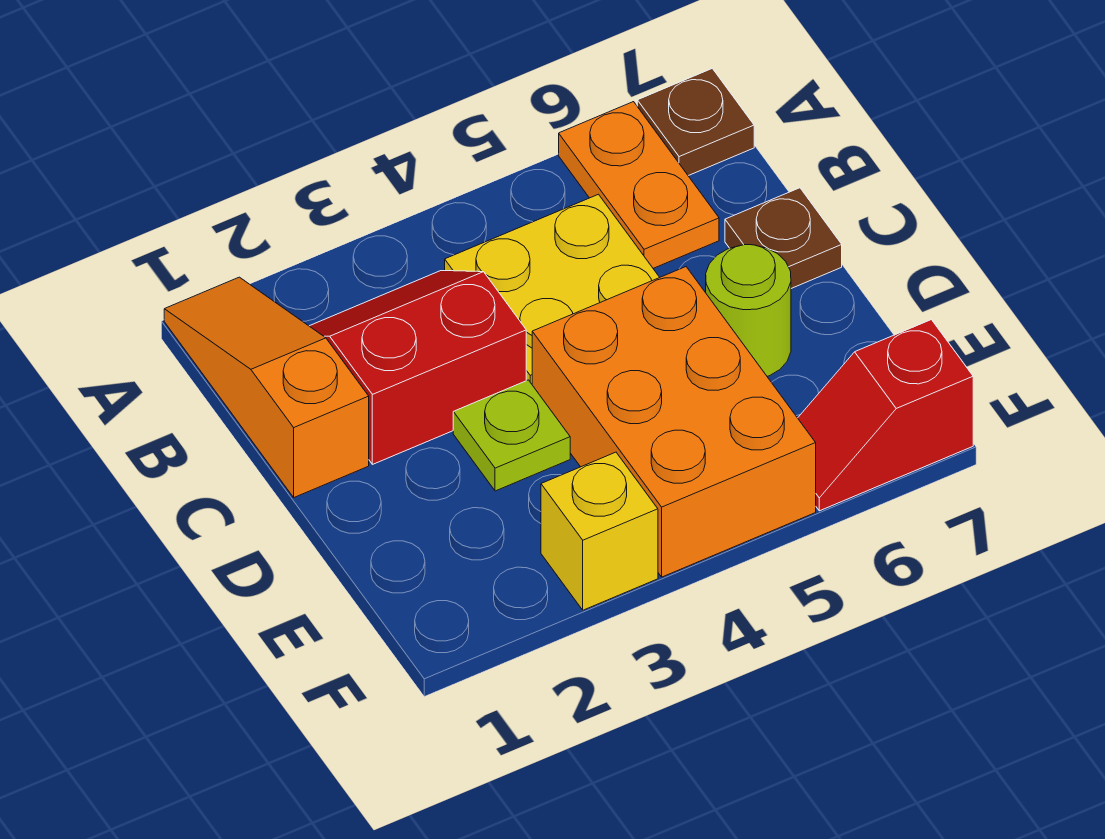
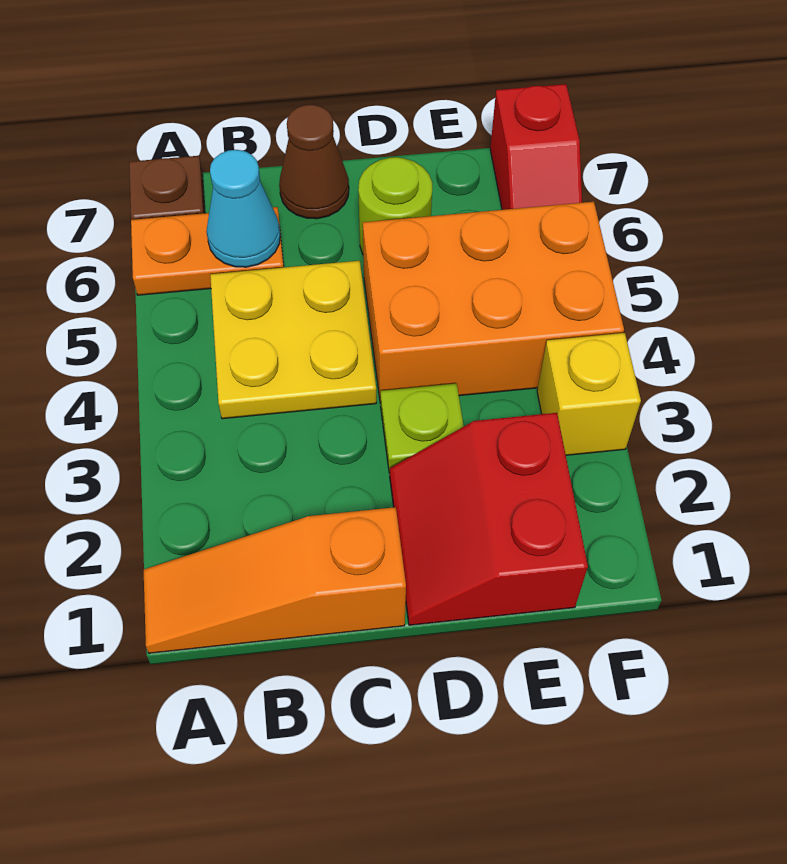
red slope B2:C3 level 1 top C -> red slope D1:E2 level 1 top E
none -> cyan cone B6 level 2
brown plate C7 level 1 -> brown cone C7 level 1

